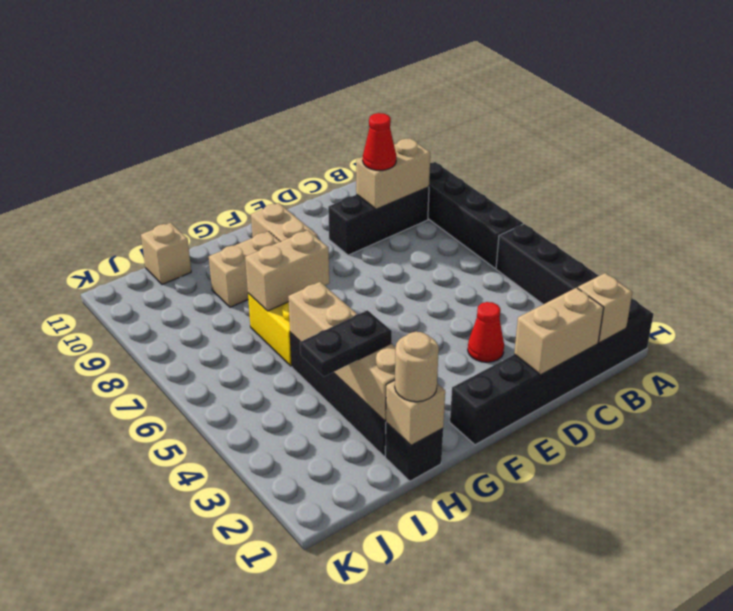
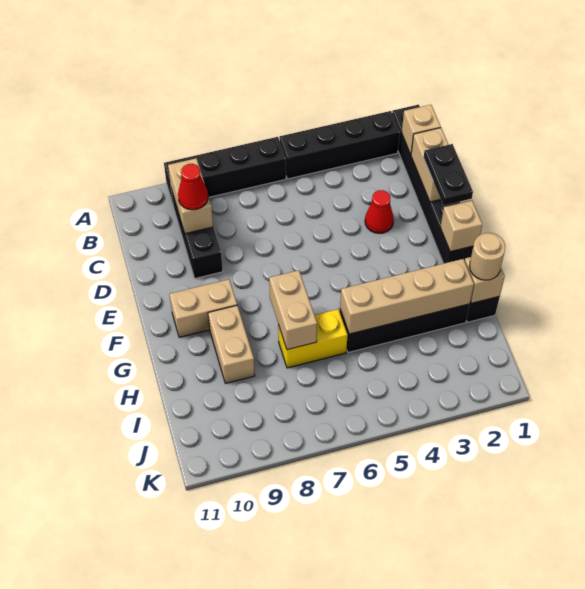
black plate H3:I3 level 3 -> black plate D1:E1 level 3
tan brick I11 level 1 -> tan brick F1 level 2

